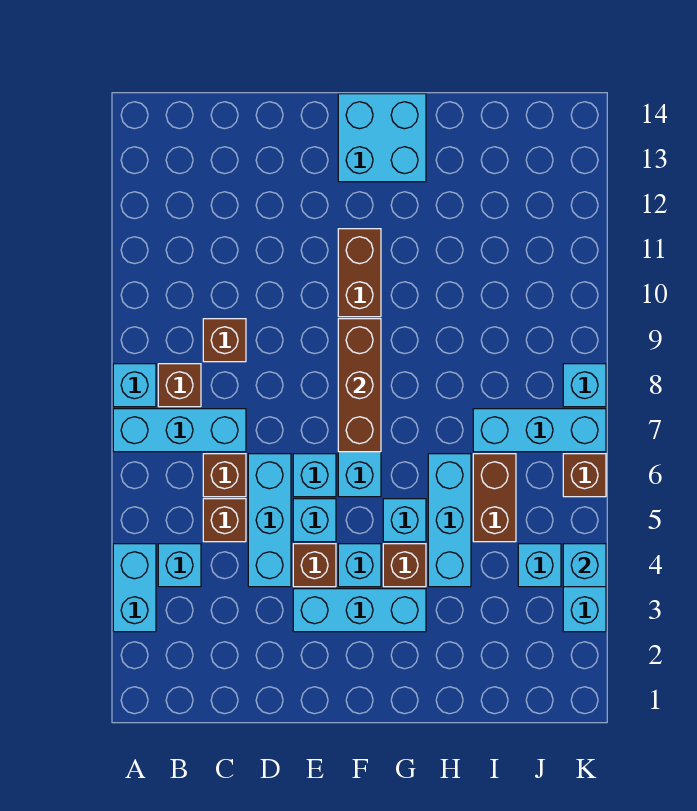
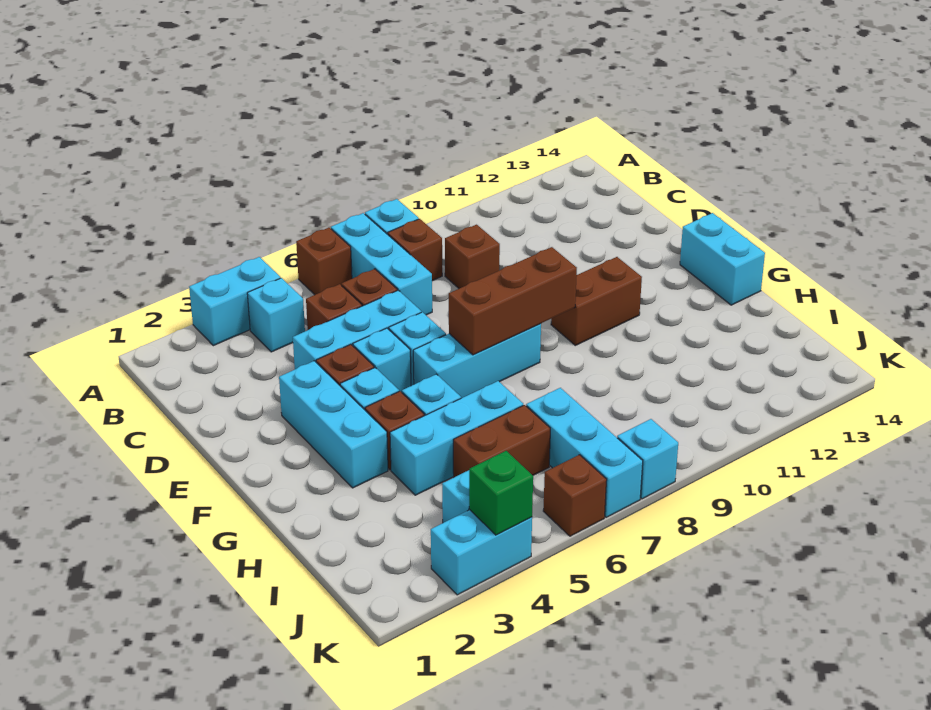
none -> brown brick A6 level 1
cyan brick F13:G14 level 1 -> cyan brick F14:G14 level 1
cyan brick K4 level 2 -> green brick K4 level 2

